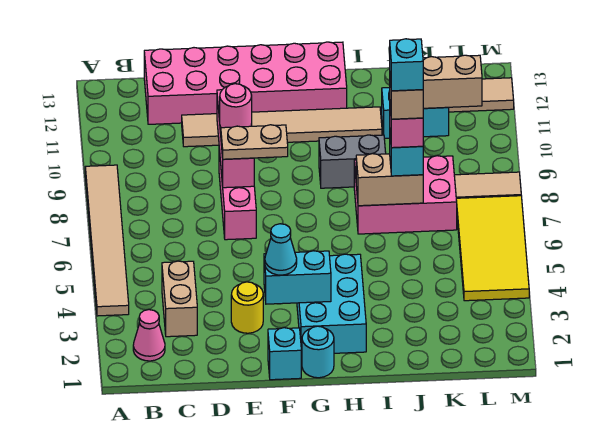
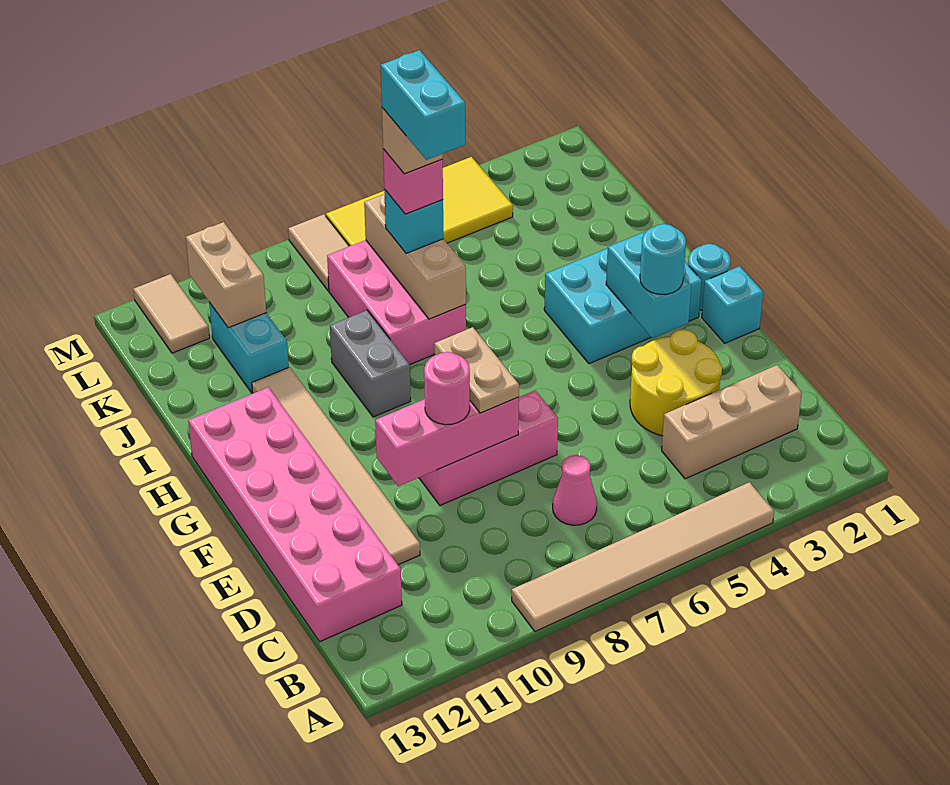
pink cone B2 level 1 -> pink cone C7 level 1
tan brick C3:C4 level 1 -> tan brick C2:C4 level 1
yellow round brick E3 level 1 -> yellow round brick D3:E4 level 1
cyan cone F3 level 3 -> cyan round brick F3 level 3
tan brick I7:J7 level 2 -> tan brick I7:K7 level 2
cyan brick J7 level 6 -> cyan brick I7:J7 level 6

